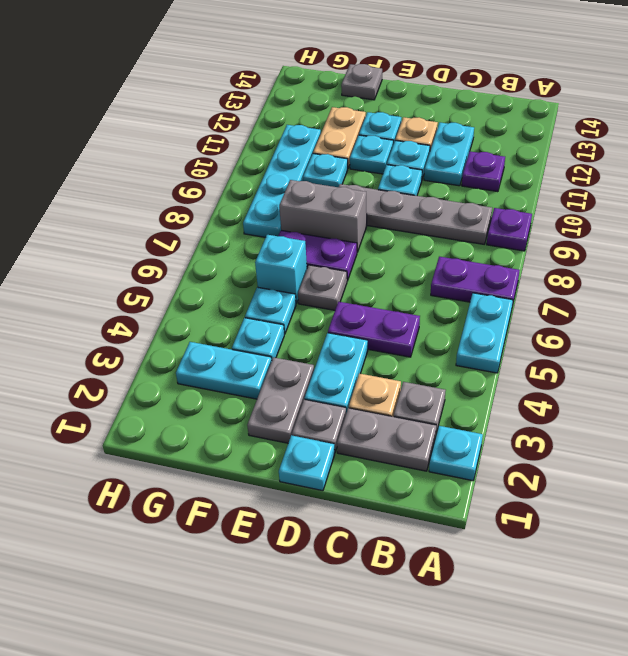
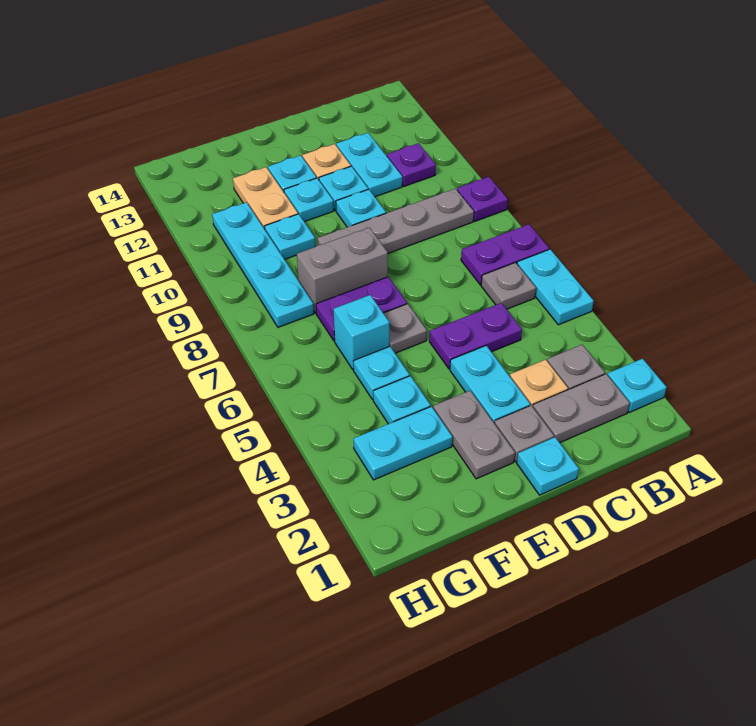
grey plate F14 level 1 -> grey plate B6 level 1

